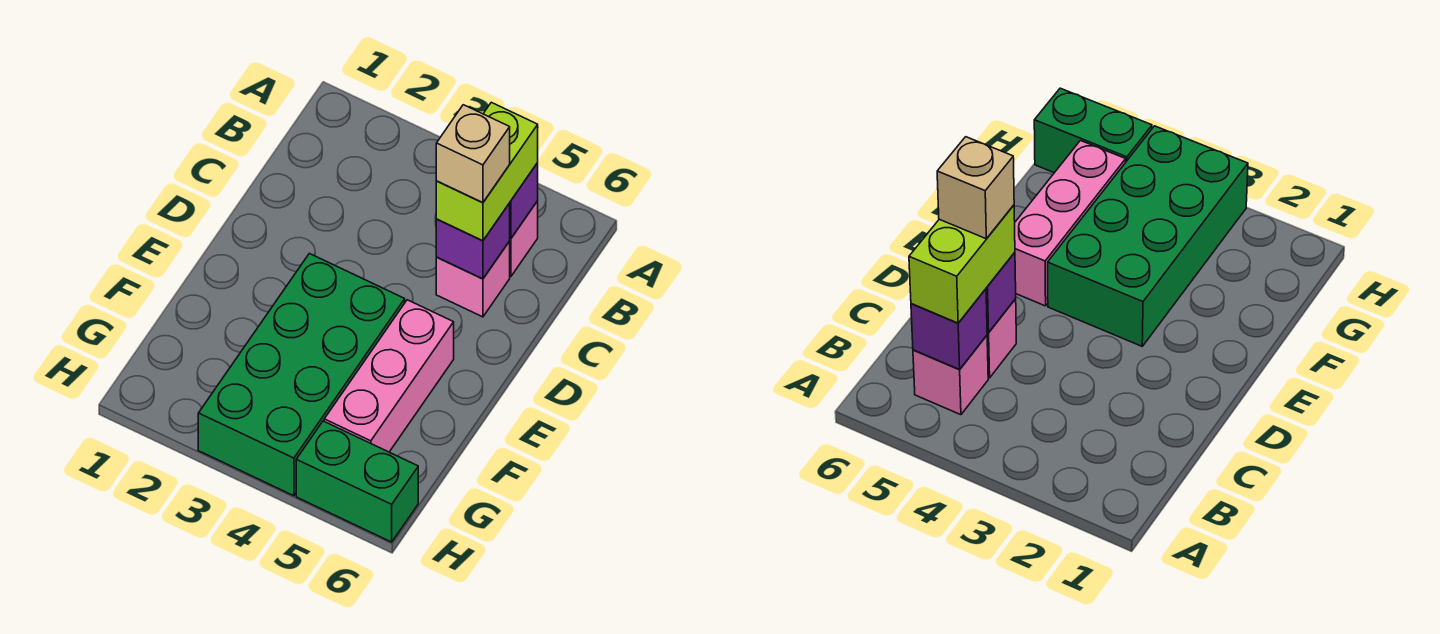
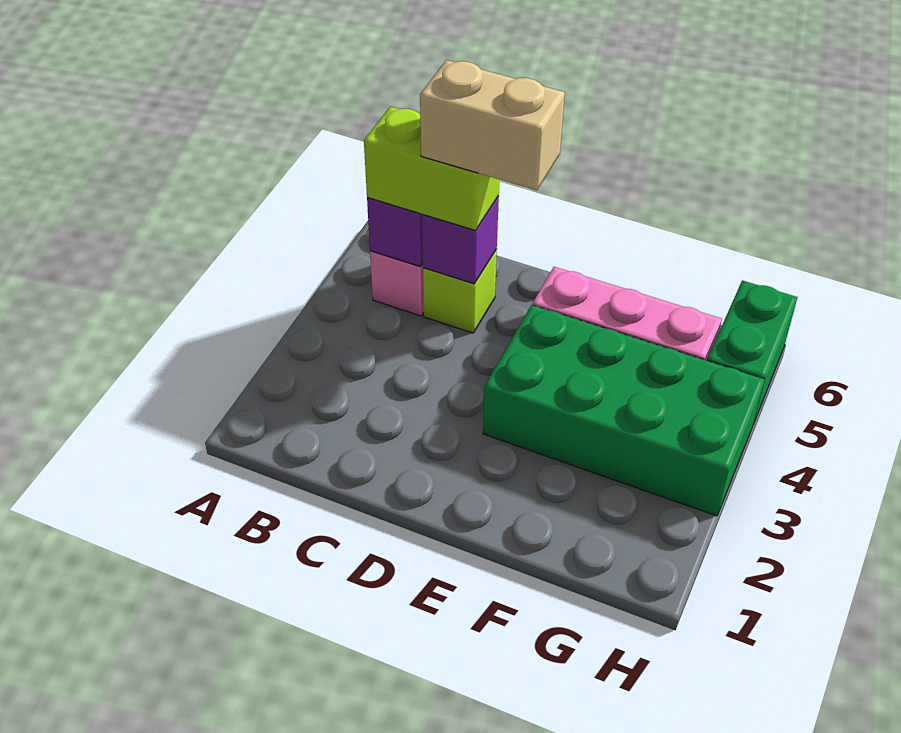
pink brick C5 level 1 -> lime brick C5 level 1
tan brick C5 level 4 -> tan brick C5:D5 level 4

